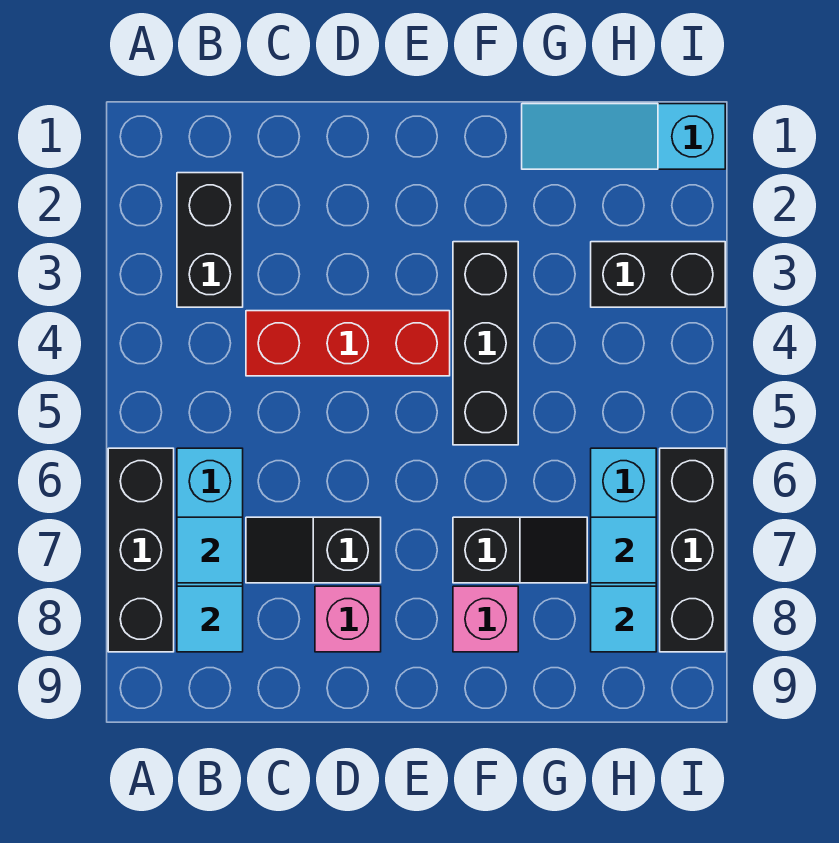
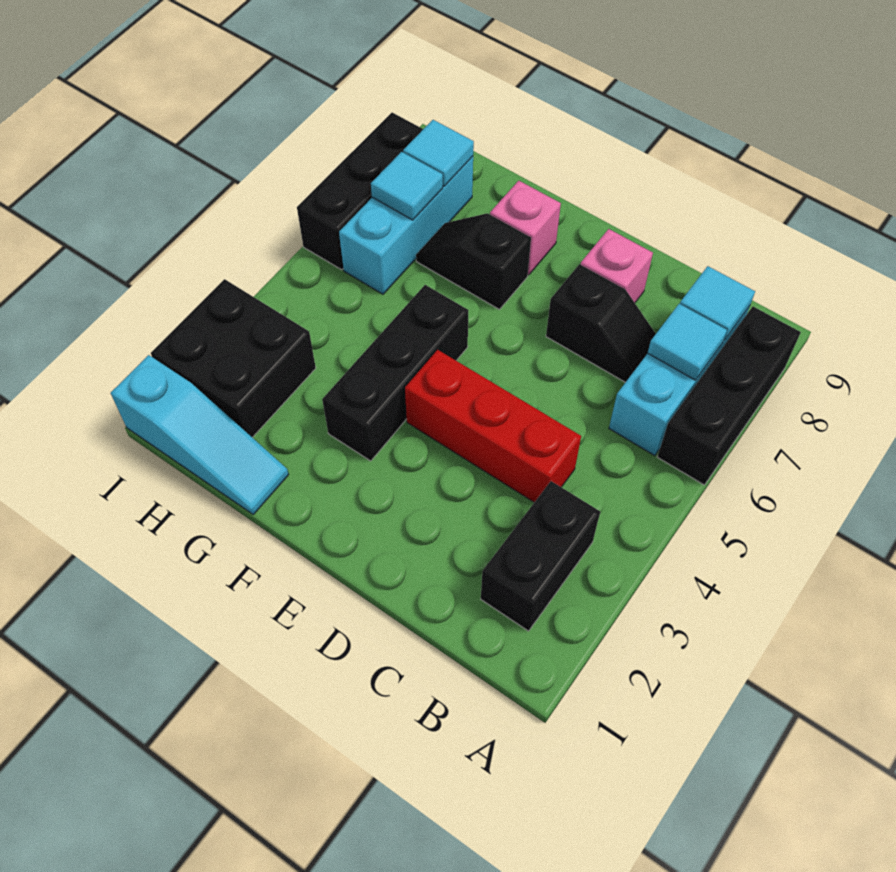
black brick H3:I3 level 1 -> black brick H2:I3 level 1

